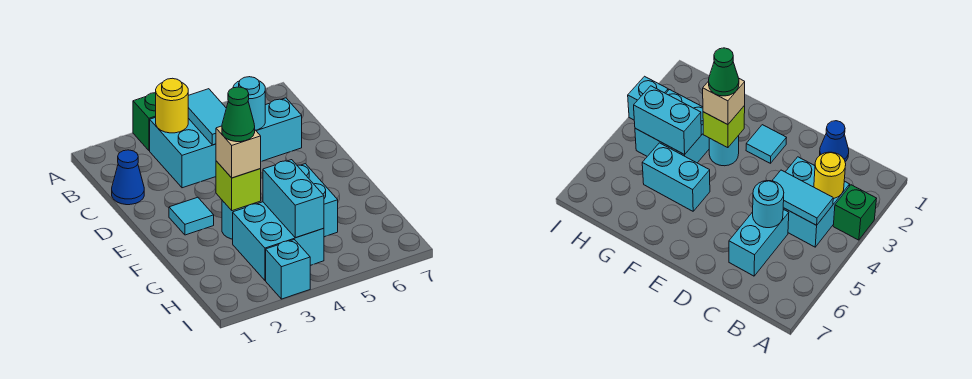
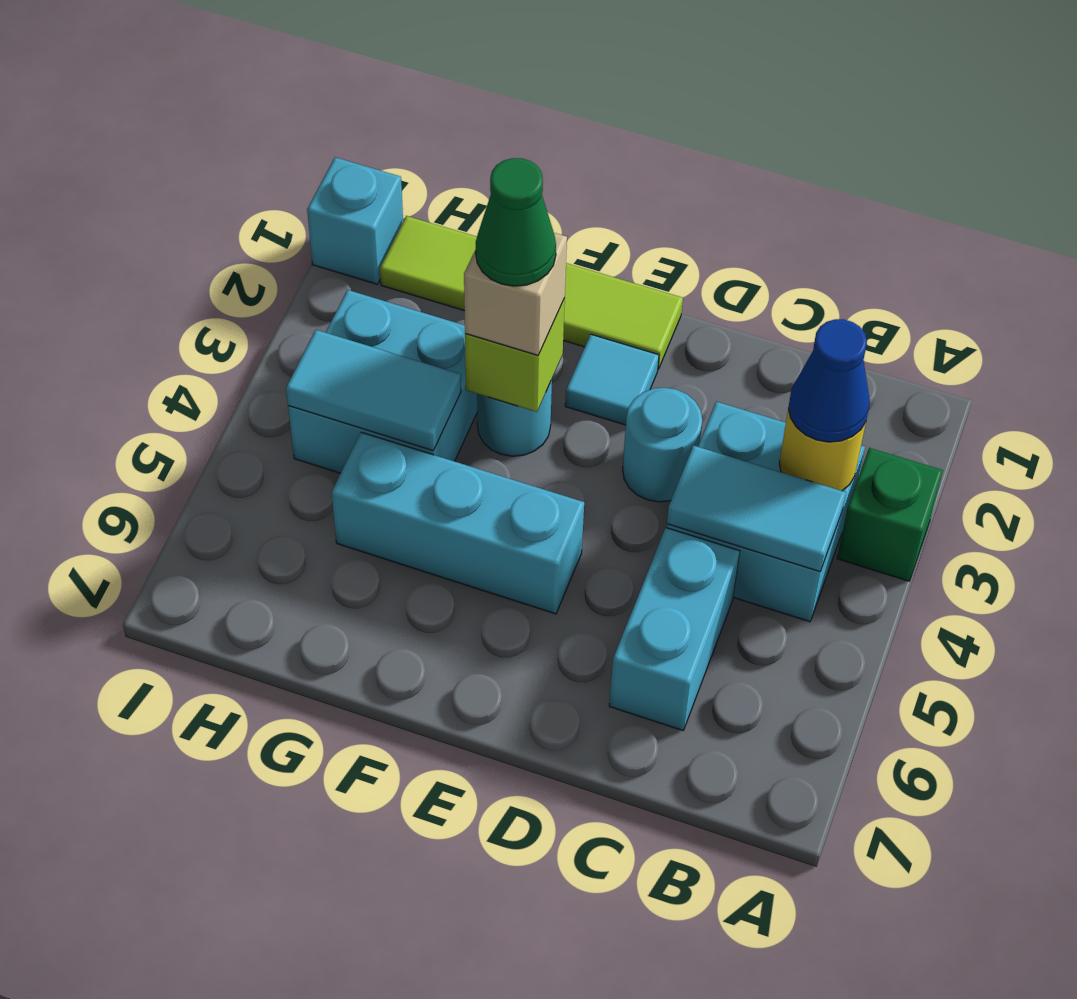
blue cone C1 level 1 -> blue cone B3 level 3
cyan round brick C5 level 2 -> cyan round brick D3 level 1
none -> lime tile E1:H1 level 1
cyan brick F5:G5 level 1 -> cyan brick E5:G5 level 1
cyan brick G4:H4 level 2 -> cyan tile G4:H4 level 2
cyan brick I3 level 1 -> cyan brick I1 level 1

